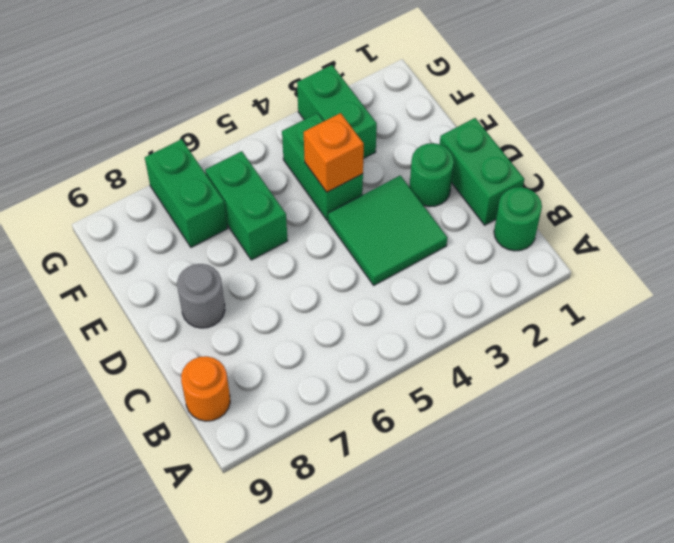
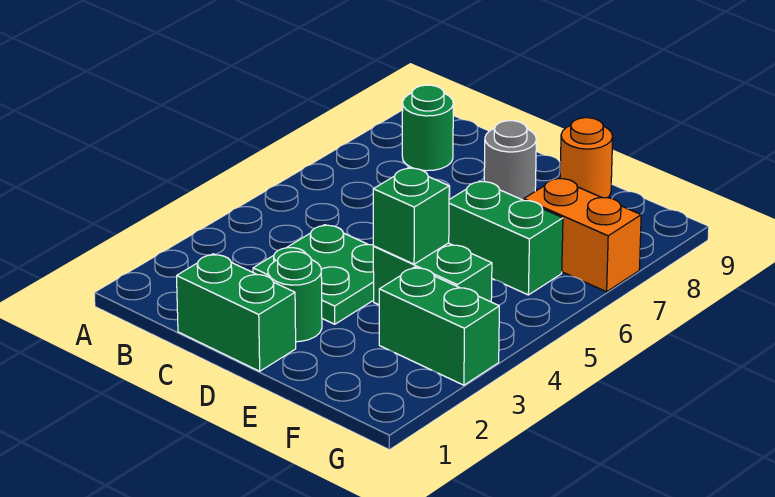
green round brick B1 level 1 -> green round brick B8 level 1
orange round brick B9 level 1 -> orange round brick E9 level 1
green tile C3:D4 level 1 -> green plate C3:D4 level 1
orange brick E4 level 2 -> green brick E4 level 2
green brick F7:G7 level 1 -> orange brick F7:G7 level 1

